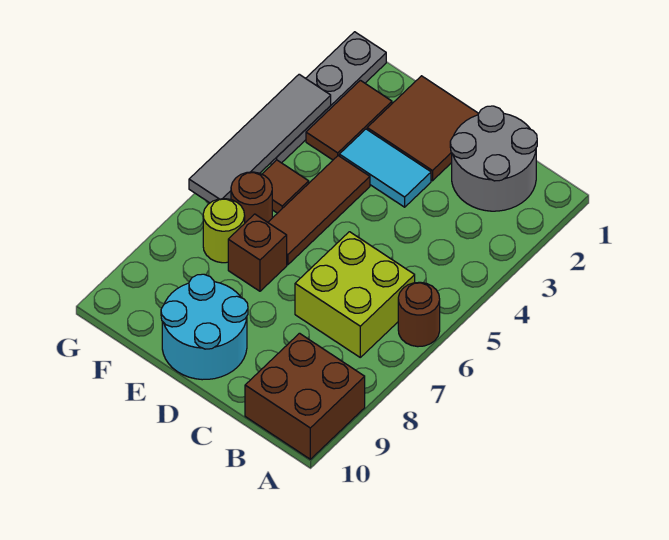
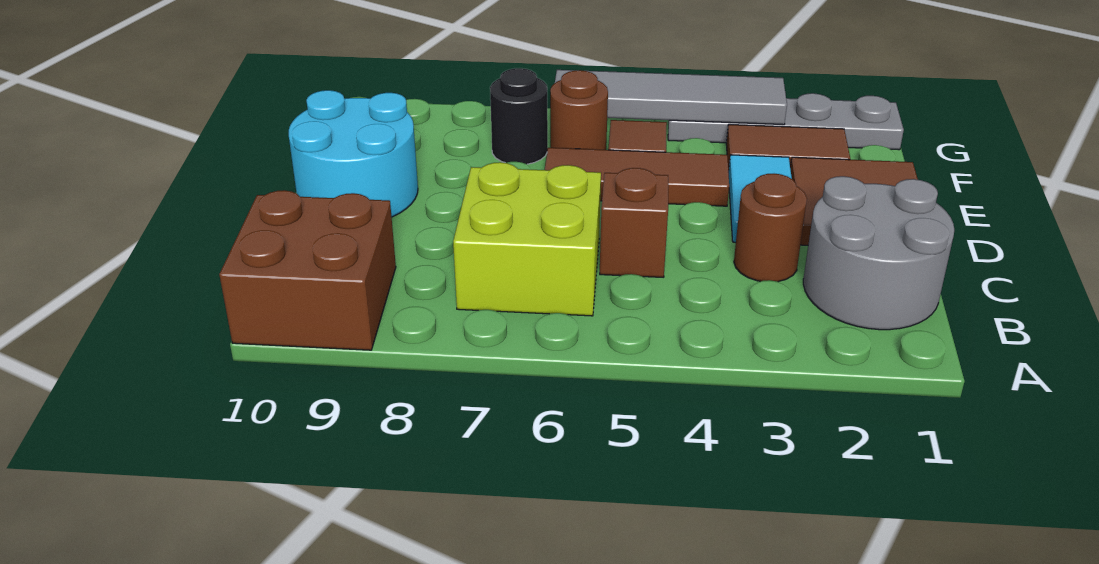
brown round brick A6 level 1 -> brown round brick C3 level 1
brown brick E7 level 1 -> brown brick C5 level 1
lime round brick F7 level 1 -> black round brick F7 level 1

